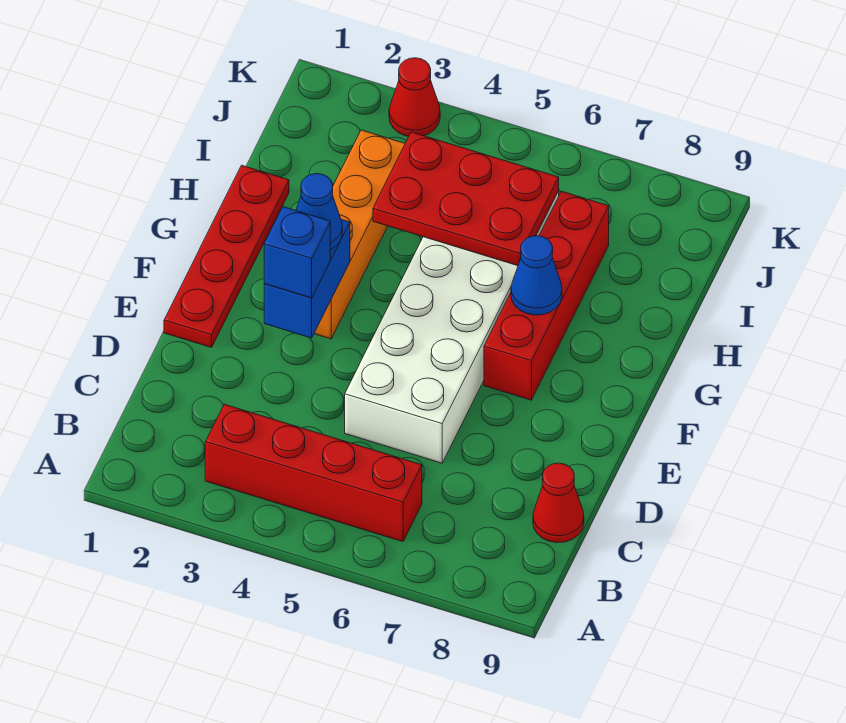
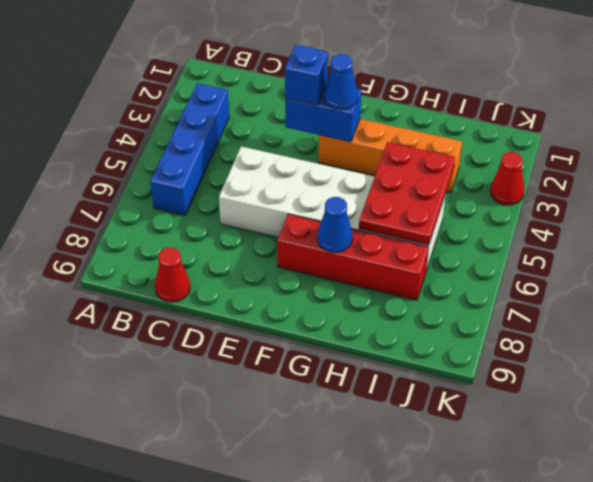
red brick B3:B6 level 1 -> blue brick B3:B6 level 1
red plate E1:H1 level 1 -> none

